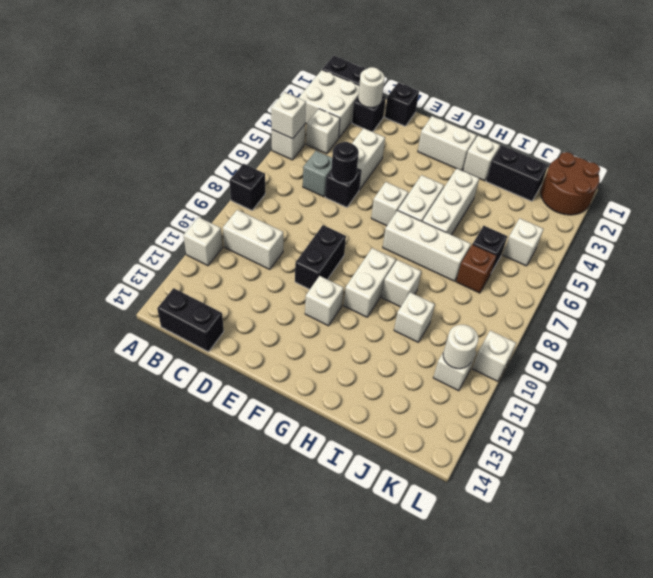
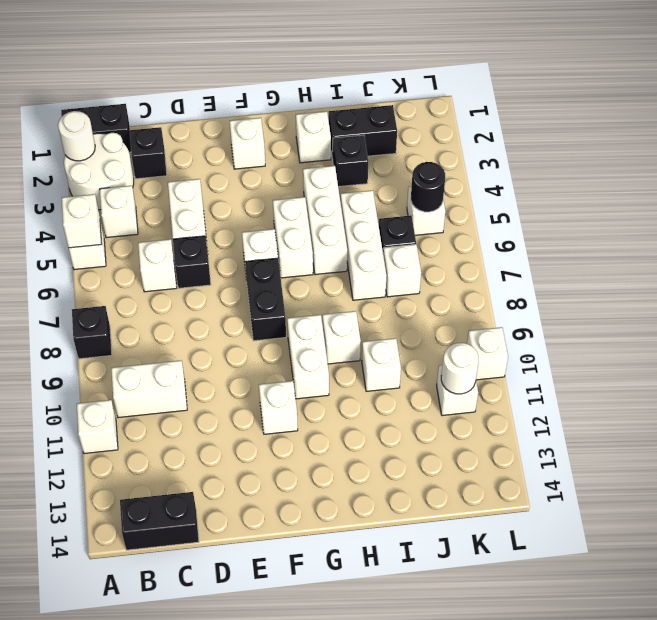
white brick A2:B3 level 1 -> white round brick A2:B3 level 1
white round brick C2 level 2 -> white round brick A2 level 2
grey brick C6 level 1 -> white brick C6 level 1
black brick D1 level 1 -> black brick I3 level 1
black round brick D6 level 2 -> black round brick K5 level 2
black brick E9:E10 level 1 -> black brick F7:F8 level 1
white brick F2:G2 level 1 -> white brick F2 level 1
white brick G7:I7 level 1 -> white brick I5:I7 level 1
brown brick J7 level 1 -> white brick J7 level 1
brown round brick K1:L2 level 1 -> none

